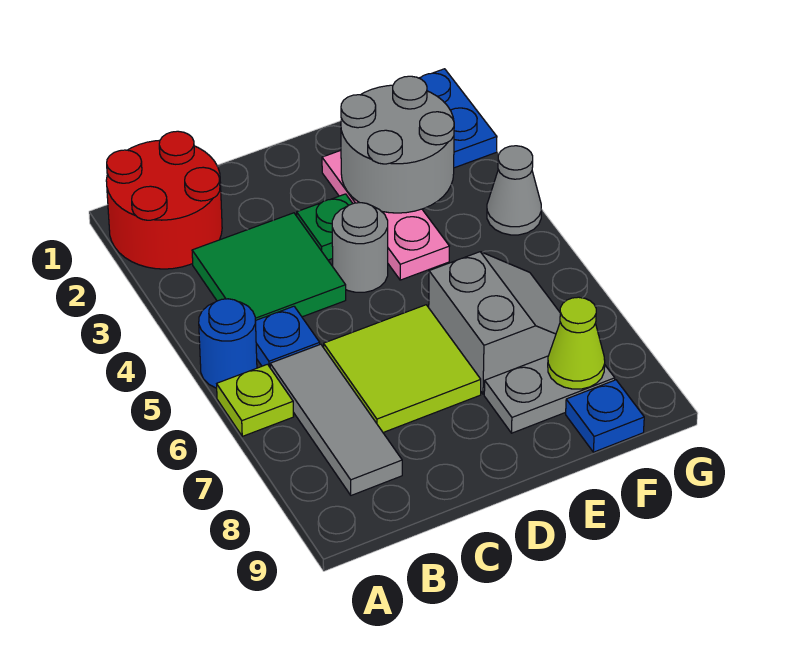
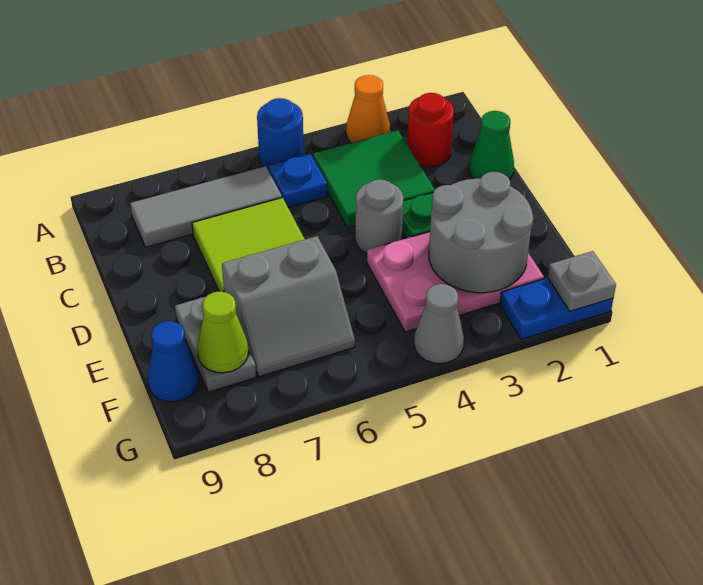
red round brick A1:B2 level 1 -> red round brick B2 level 1
none -> orange cone A3 level 1
lime plate A6 level 1 -> none
none -> green cone C1 level 1
pink plate E2:E4 level 1 -> pink plate E2:F4 level 1
blue plate F9 level 1 -> blue cone F9 level 1
none -> grey plate G1 level 2

